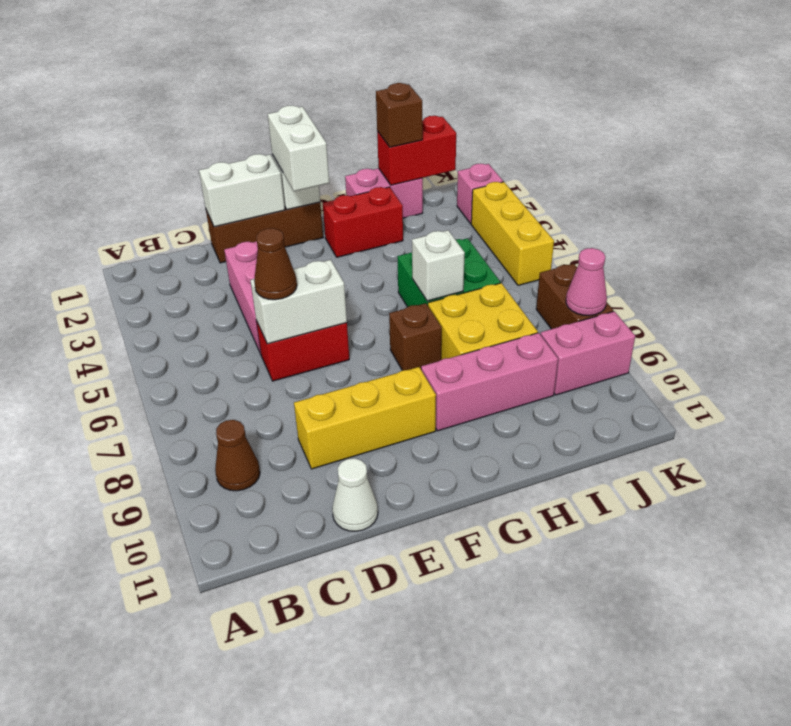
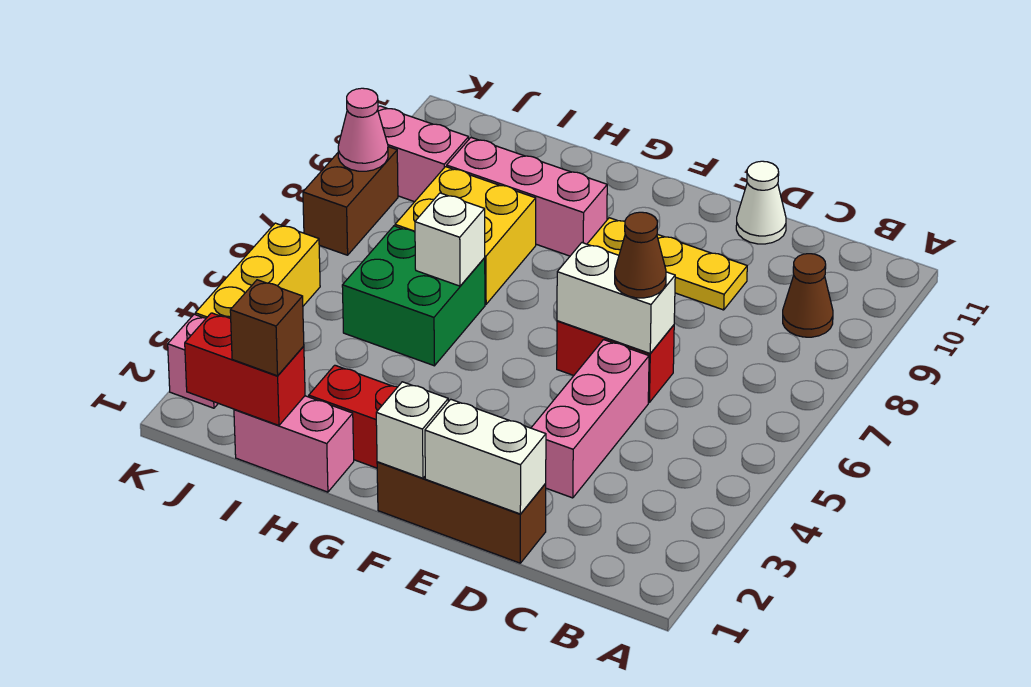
yellow brick D9:F9 level 1 -> yellow plate D9:F9 level 1
white brick F1:F2 level 3 -> none
brown brick G7 level 1 -> none

